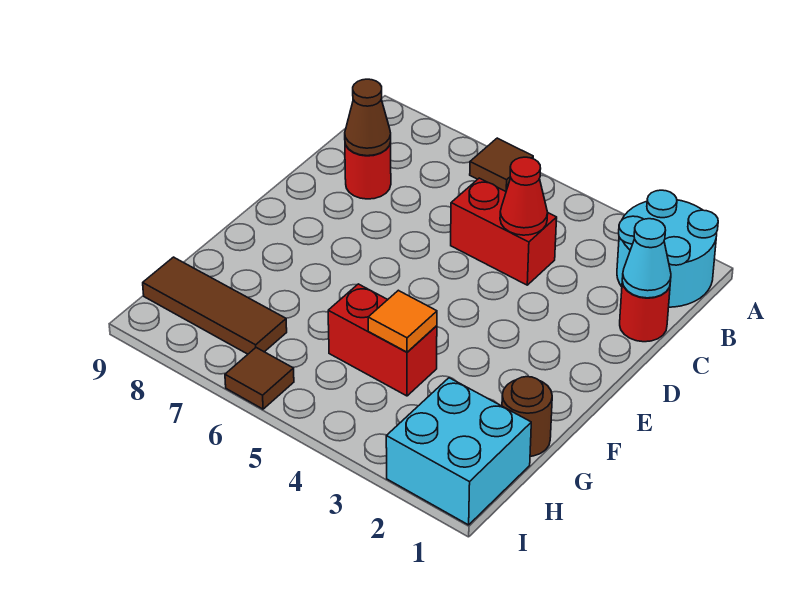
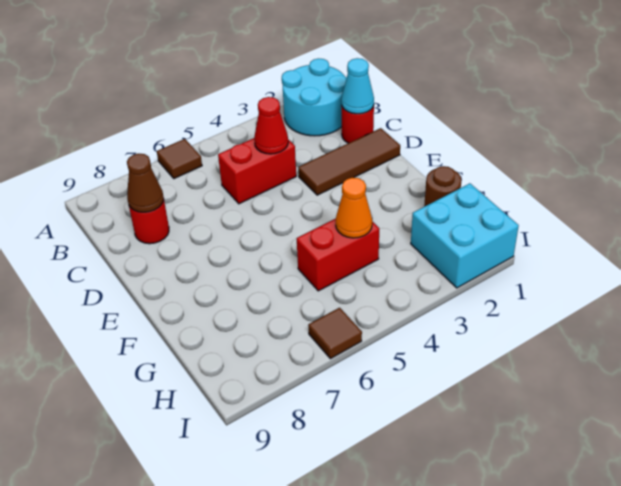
orange tile G4 level 2 -> orange cone G4 level 2
brown tile H7:H9 level 1 -> brown tile D1:D3 level 1

